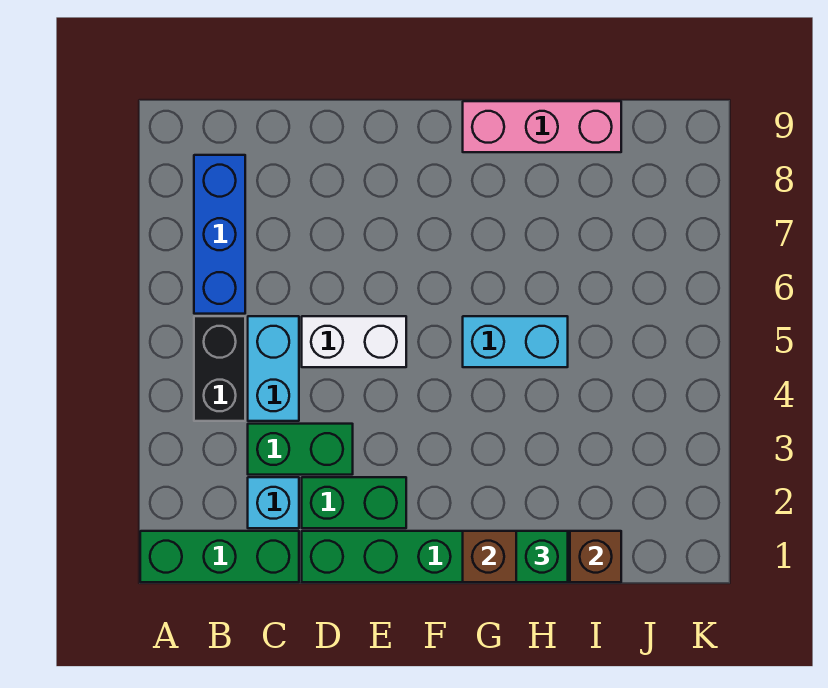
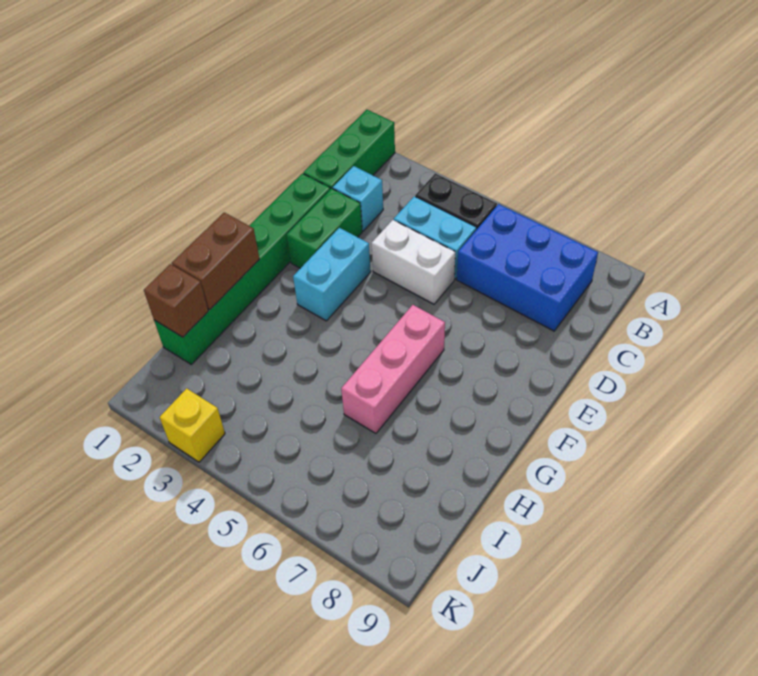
blue brick B6:B8 level 1 -> blue brick B6:C8 level 1
green brick C3:D3 level 1 -> none
white brick D5:E5 level 1 -> white brick D4:D5 level 1
cyan brick G5:H5 level 1 -> cyan brick E3:F3 level 1
pink brick G9:I9 level 1 -> pink brick F6:H6 level 1
green brick H1 level 3 -> none
none -> yellow brick K3 level 1

